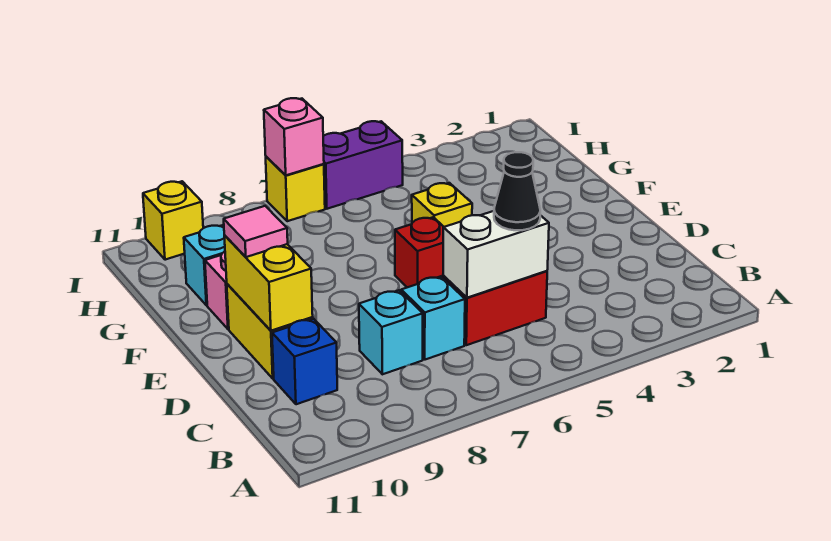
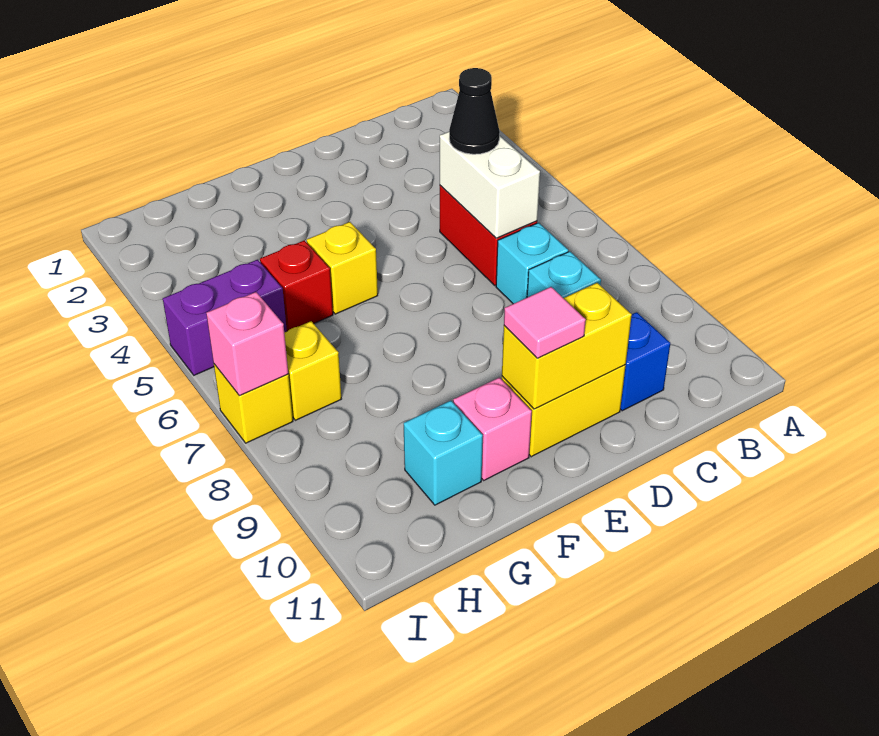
red brick E6 level 1 -> red brick G5 level 1
purple brick I5:I6 level 1 -> purple brick H5:I5 level 1
yellow brick I10 level 1 -> yellow brick H7 level 1

